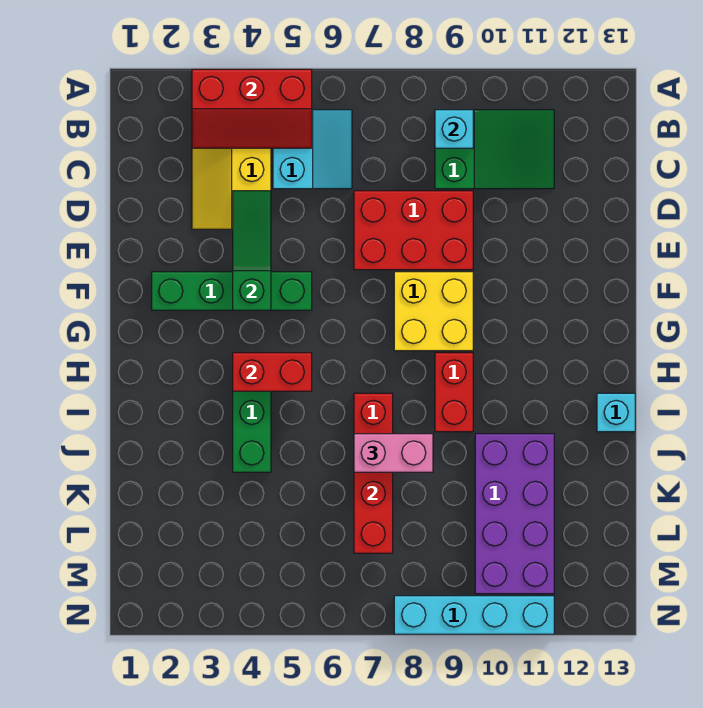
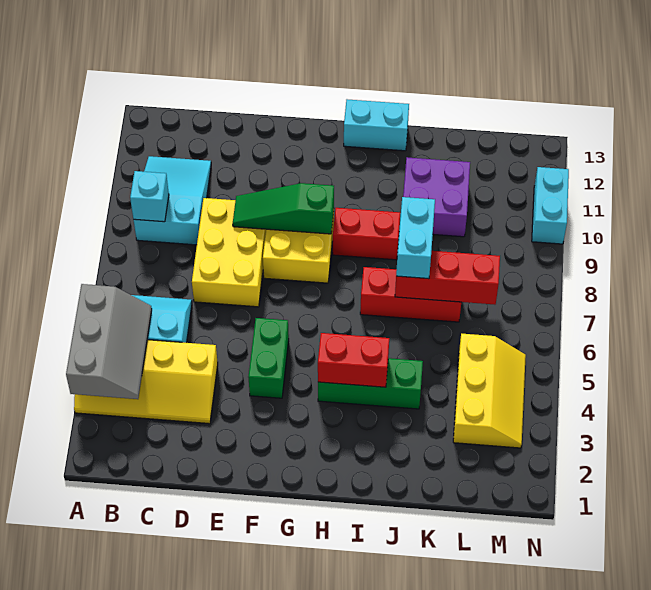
red slope A3:B5 level 2 top A -> grey slope A3:B5 level 2 top A
green slope B9:C11 level 1 top 9 -> cyan slope B9:C11 level 1 top 9
green slope D4:F4 level 2 top F -> green slope E9:G9 level 2 top G
red brick D7:E9 level 1 -> yellow brick D7:E9 level 1
green brick F2:F5 level 1 -> green brick F4:F5 level 1
red brick H4:H5 level 2 -> red brick H4:I4 level 2
cyan brick I13 level 1 -> cyan brick H13:I13 level 1
pink brick J7:J8 level 3 -> cyan brick J7:J8 level 3
purple brick J10:M11 level 1 -> purple brick J10:K11 level 1
none -> yellow slope L3:M5 level 1 top L
cyan brick N8:N11 level 1 -> cyan brick N10:N11 level 1

